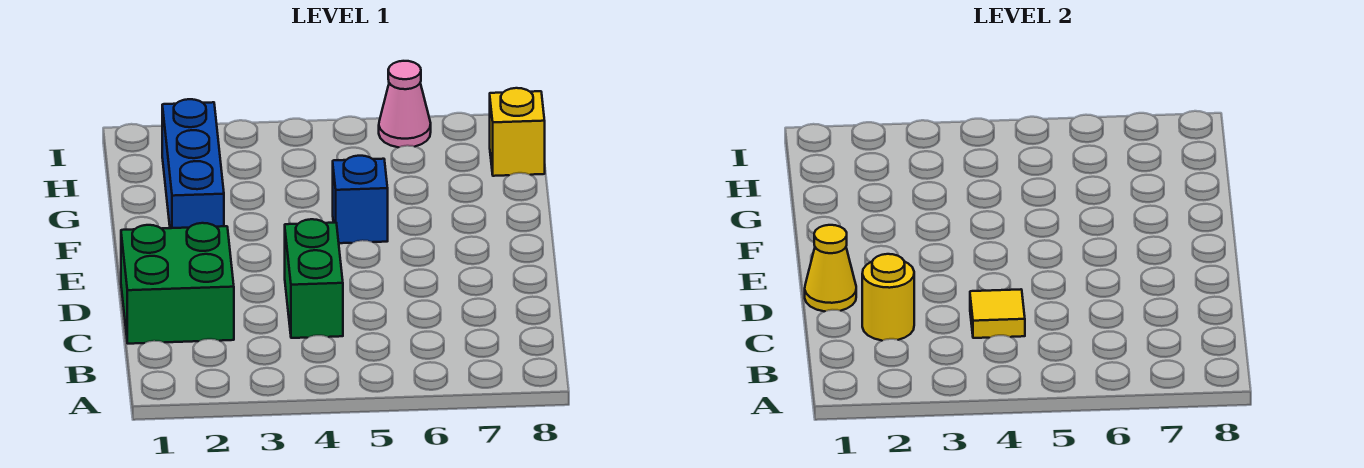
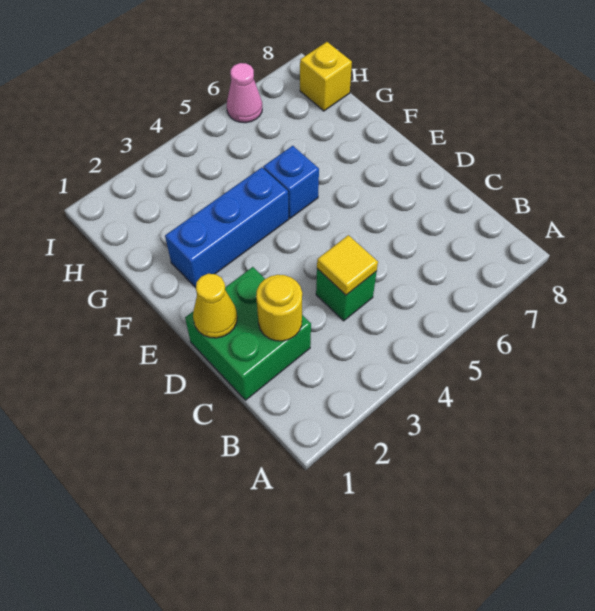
green brick C4:D4 level 1 -> green brick C4 level 1
blue brick F2:H2 level 1 -> blue brick F2:F4 level 1

